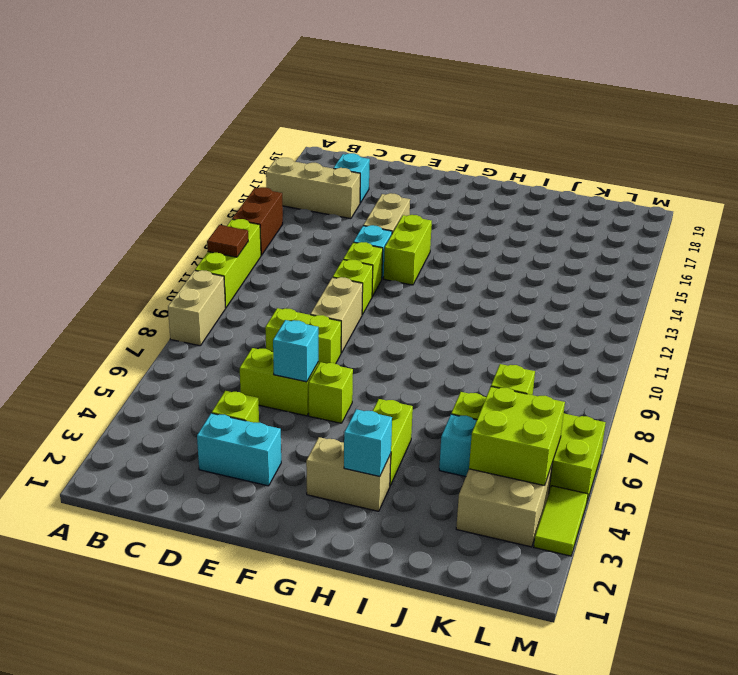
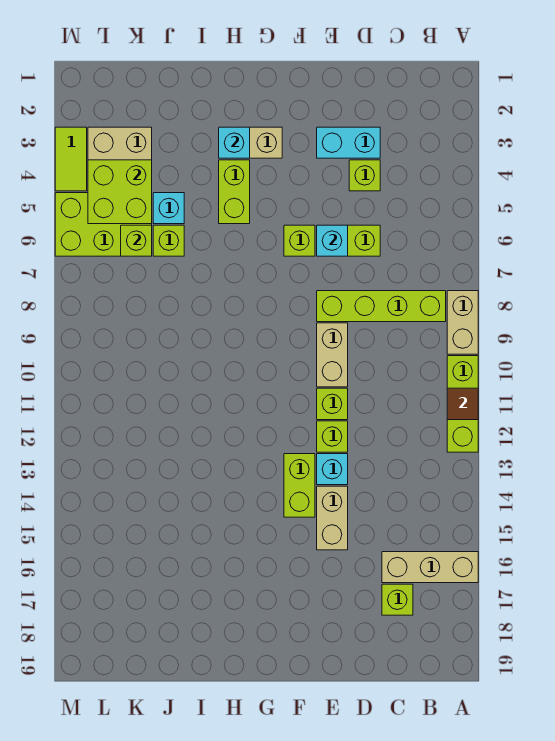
brown brick A13:A14 level 1 -> none
cyan brick C17 level 1 -> lime brick C17 level 1
lime brick D8:E8 level 1 -> lime brick B8:E8 level 1

